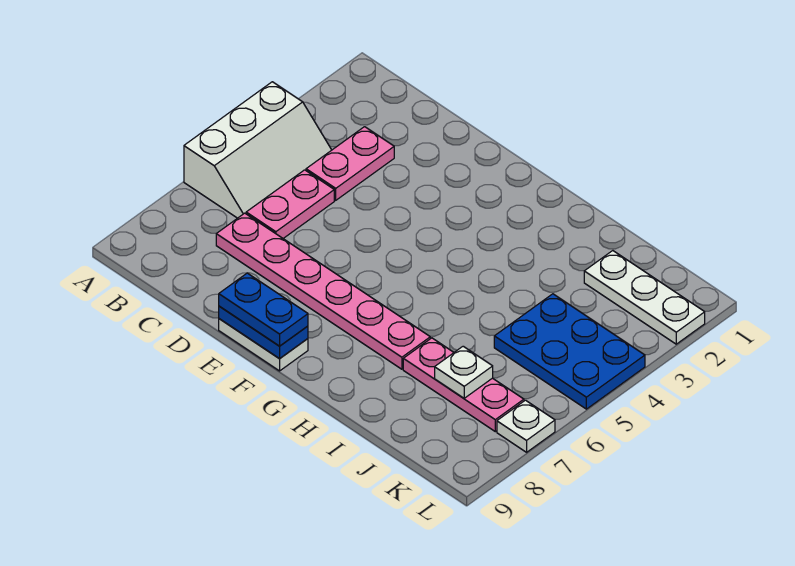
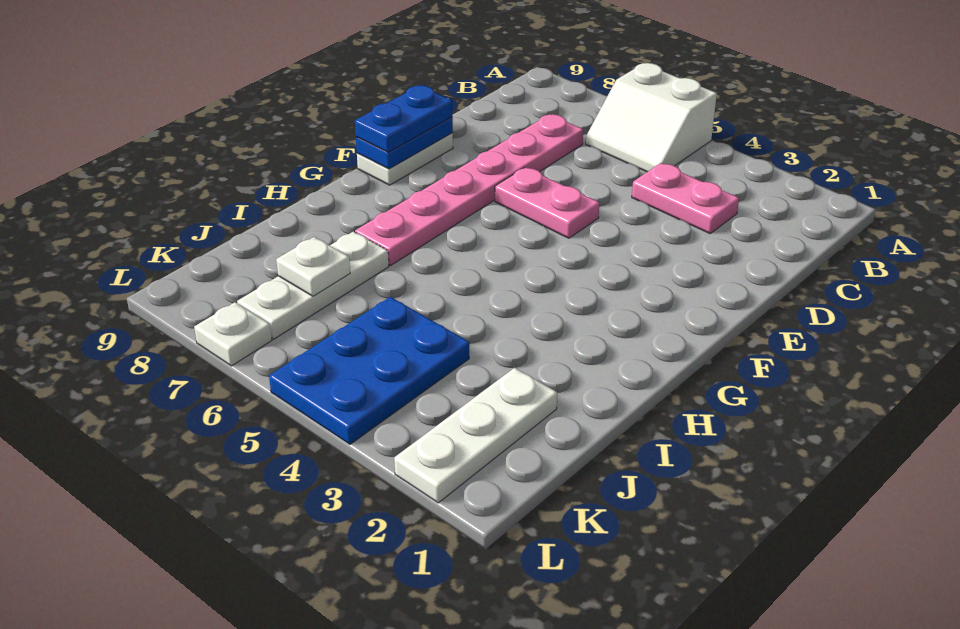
white slope A4:B6 level 1 top A -> white slope A5:B6 level 1 top A
pink plate C5:C6 level 1 -> pink plate E5:E6 level 1
pink plate I7:K7 level 1 -> white plate I7:K7 level 1

